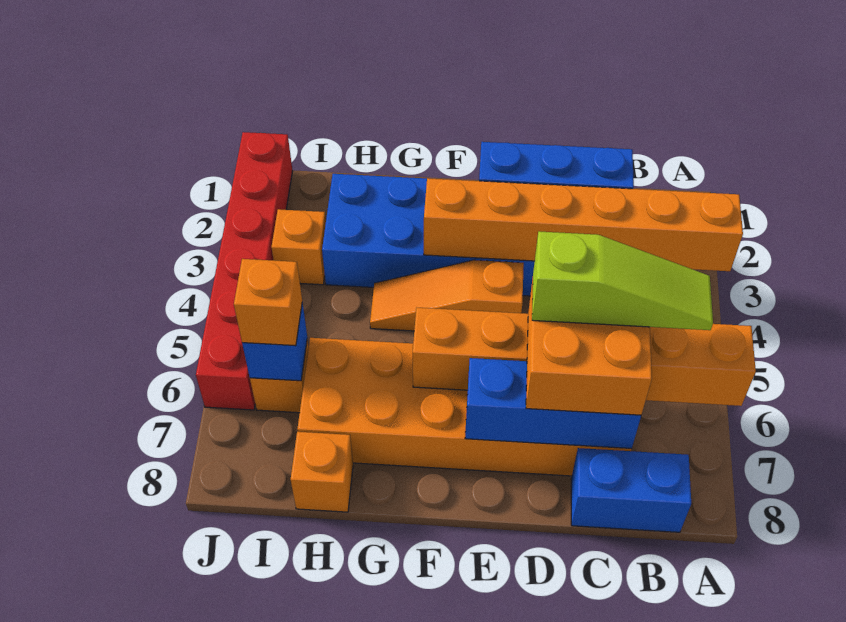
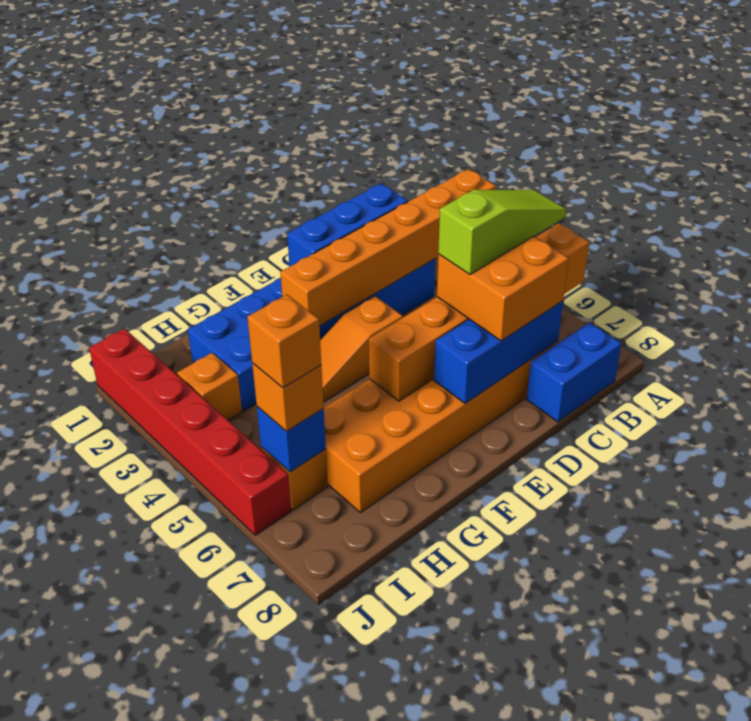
orange brick H8 level 1 -> orange brick I6 level 4

